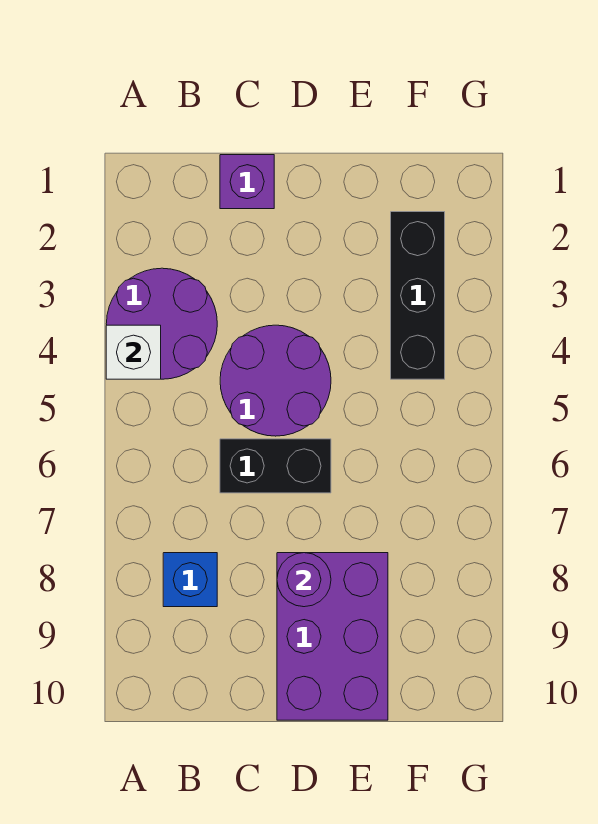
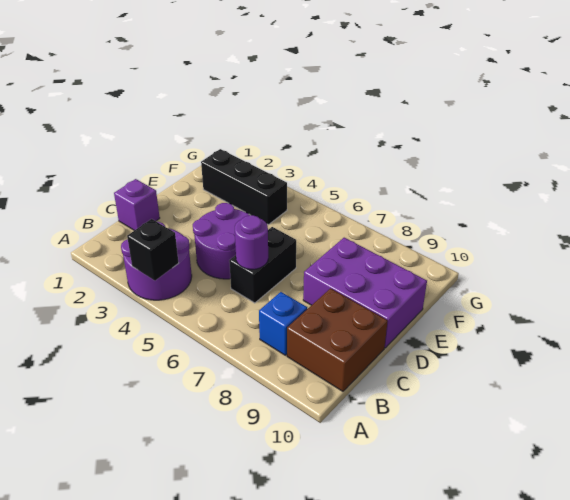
white brick A4 level 2 -> black brick A4 level 2
none -> brown brick B9:C10 level 1
purple round brick D8 level 2 -> purple round brick C6 level 2

